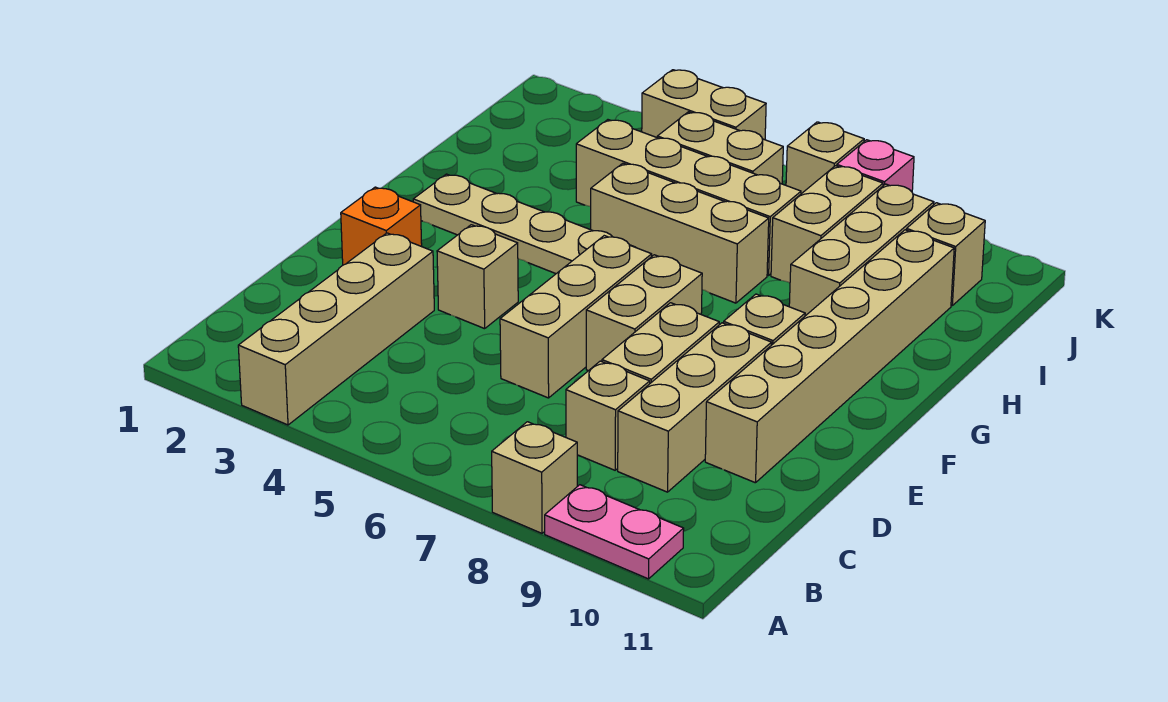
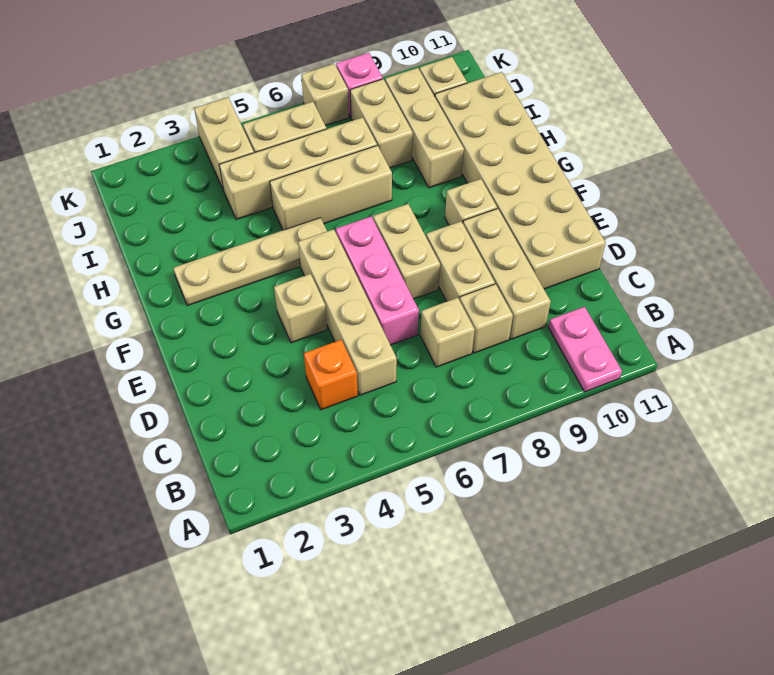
tan brick A3:D3 level 1 -> tan brick C5:F5 level 1
tan brick A8 level 1 -> tan brick C7 level 1
pink plate A9:A10 level 1 -> pink plate A10:B10 level 1
tan brick D6:F6 level 1 -> pink brick D6:F6 level 1
tan brick D10:I10 level 1 -> tan brick D10:I11 level 1
orange brick E2 level 1 -> orange brick C4 level 1
tan brick K4:K5 level 1 -> tan brick J4:K4 level 1

